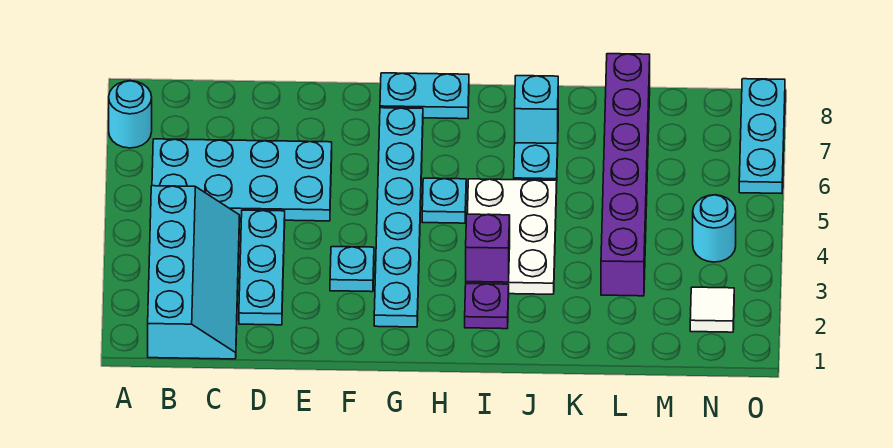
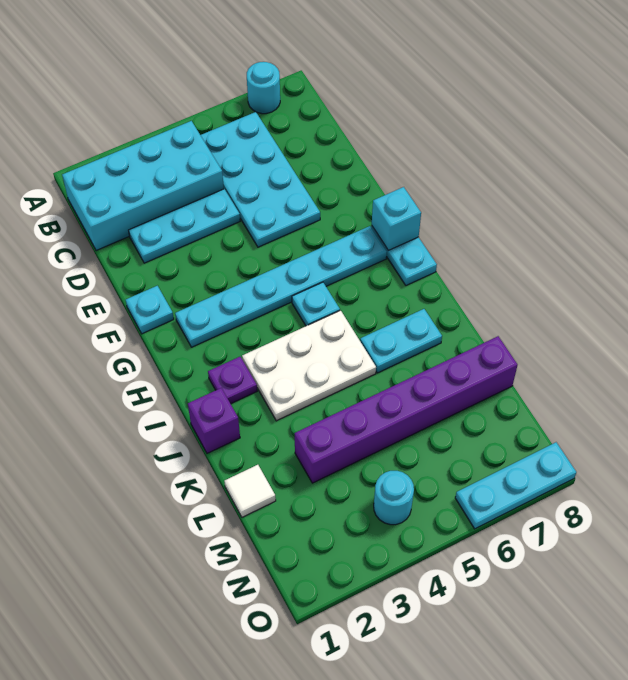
cyan slope B1:C4 level 1 top B -> cyan brick B1:C4 level 1
cyan plate F3 level 1 -> cyan plate F1 level 1
purple brick I3 level 2 -> purple brick J1 level 1
cyan brick J7 level 2 -> cyan brick G8 level 2
white tile N2 level 1 -> white tile L1 level 1

